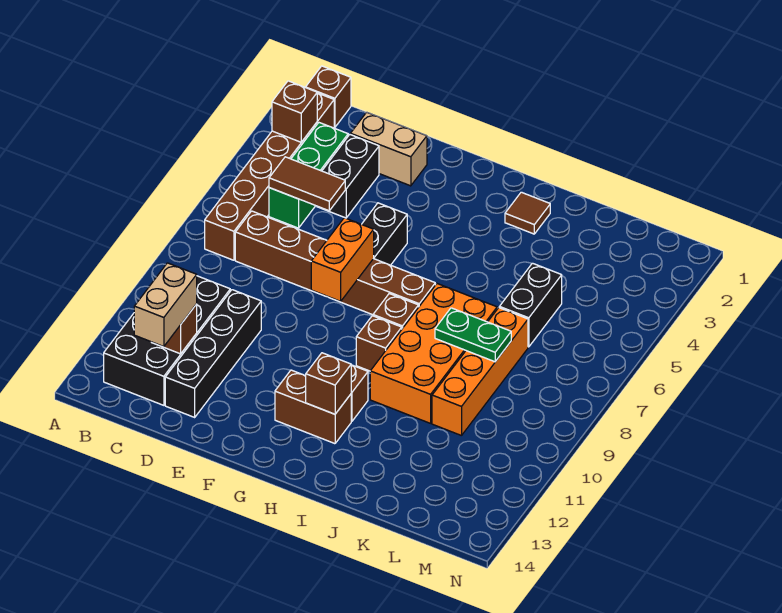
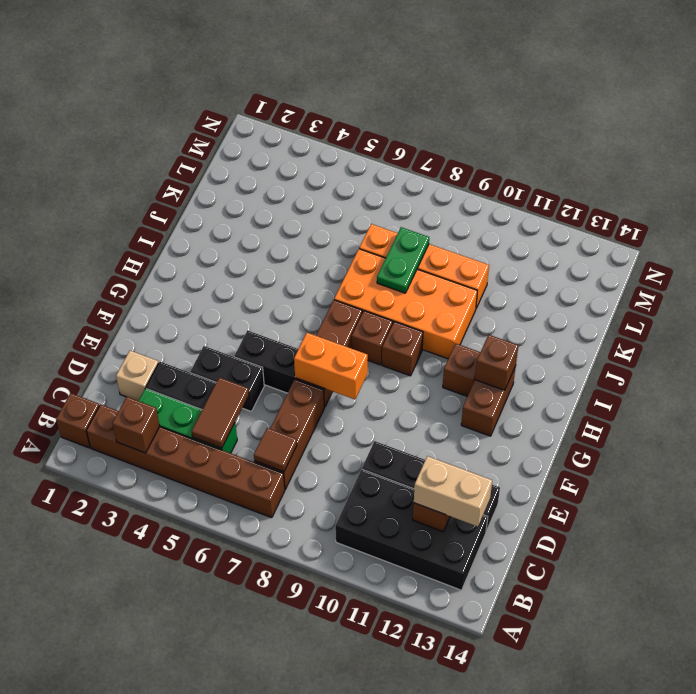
tan brick D2:E2 level 1 -> tan brick D2 level 1
brown tile I2 level 1 -> brown tile C7 level 2
black brick K5:K6 level 1 -> black brick E4:E5 level 1

